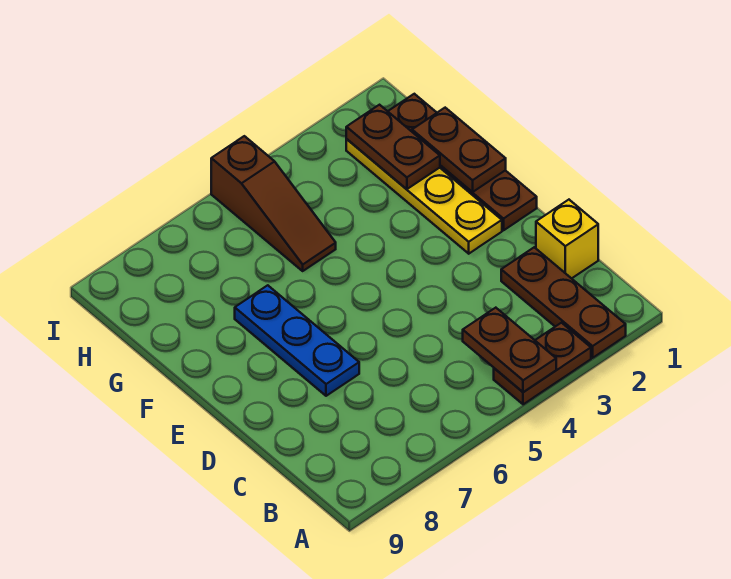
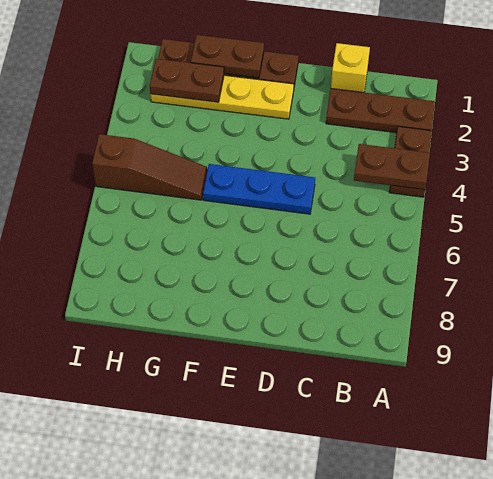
blue plate D7:F7 level 1 -> blue plate D5:F5 level 1

